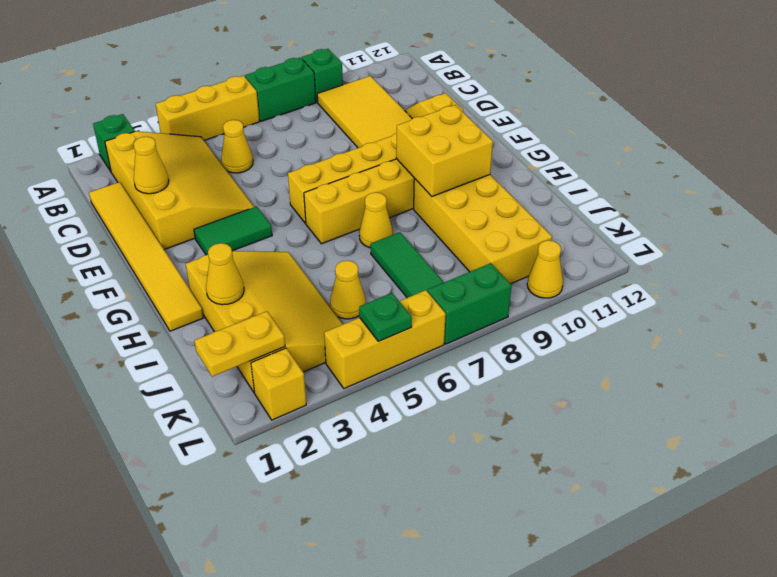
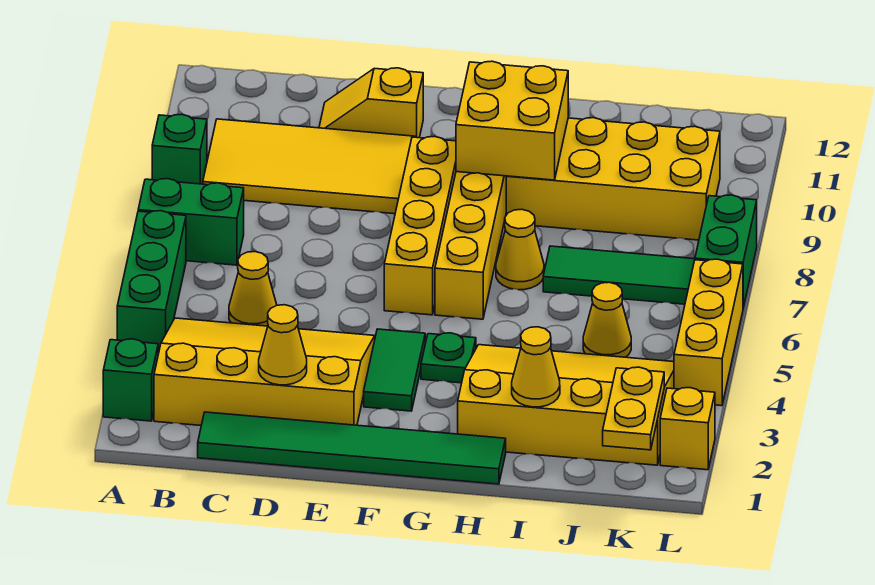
yellow brick A4:A6 level 1 -> green brick A4:A6 level 1
green brick A7:A8 level 1 -> green brick A7:B7 level 1
yellow tile C1:H1 level 1 -> green tile C1:H1 level 1
green plate L5 level 2 -> green plate G4 level 1
yellow cone L10 level 1 -> none

